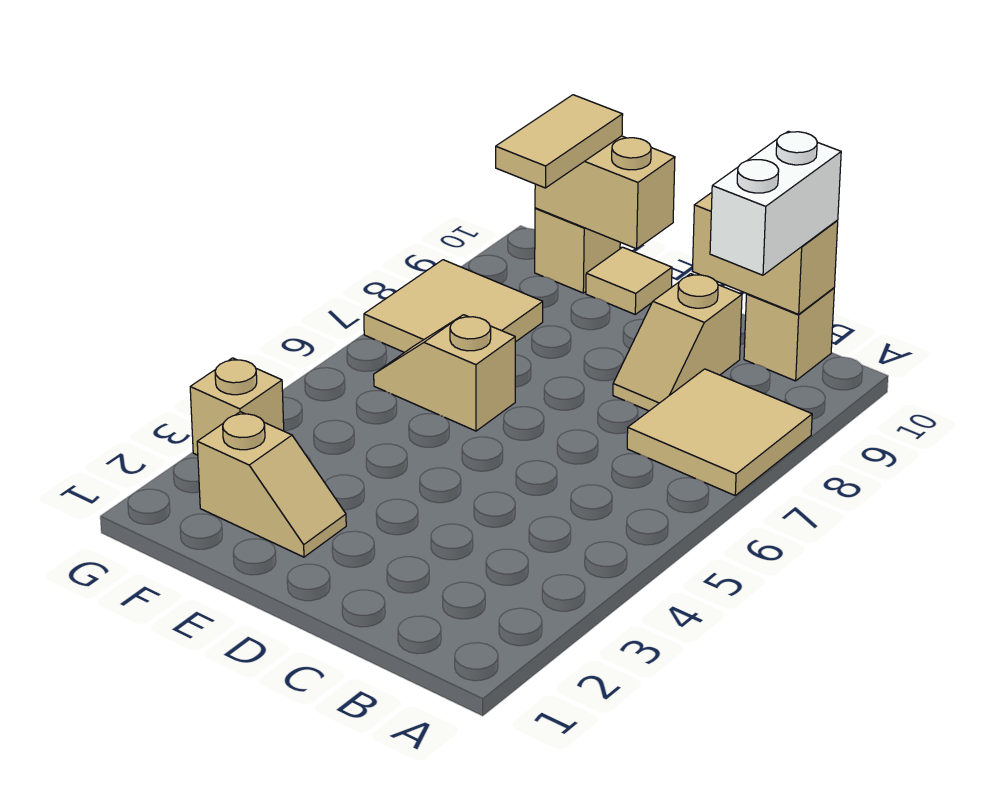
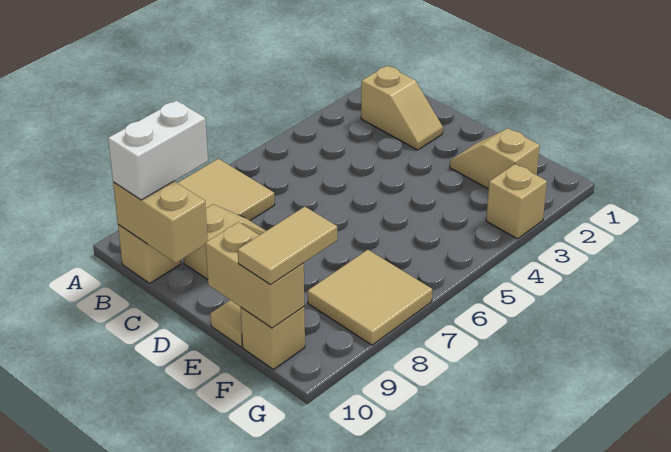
tan slope E6:F6 level 1 top E -> tan slope B2:C2 level 1 top B

